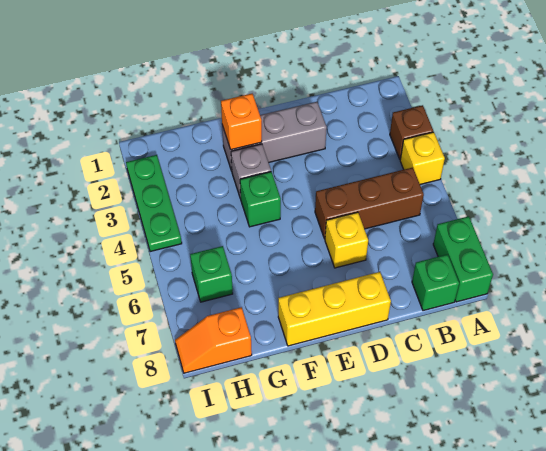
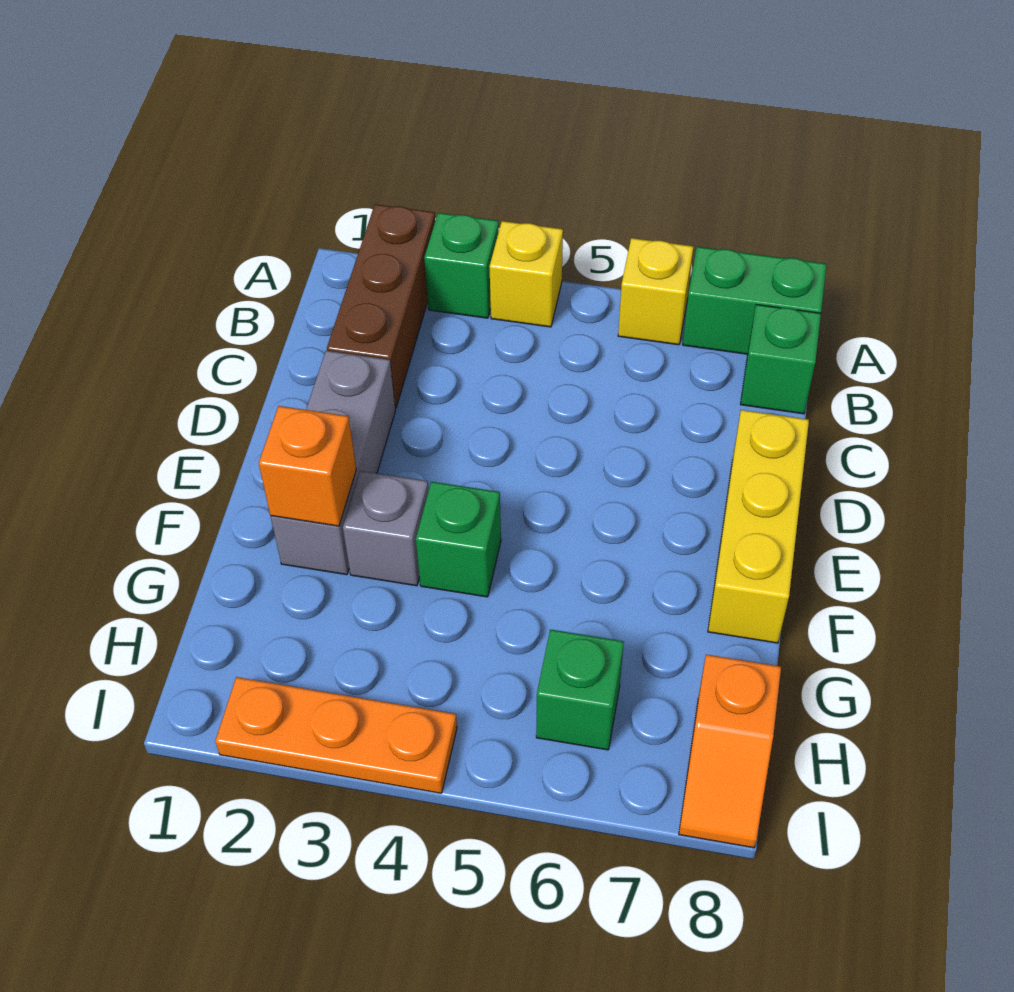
brown brick A3 level 1 -> green brick A3 level 1
brown brick B5:D5 level 1 -> brown brick A2:C2 level 1
yellow brick D6 level 1 -> yellow brick A6 level 1
green plate I2:I4 level 1 -> orange plate I2:I4 level 1

